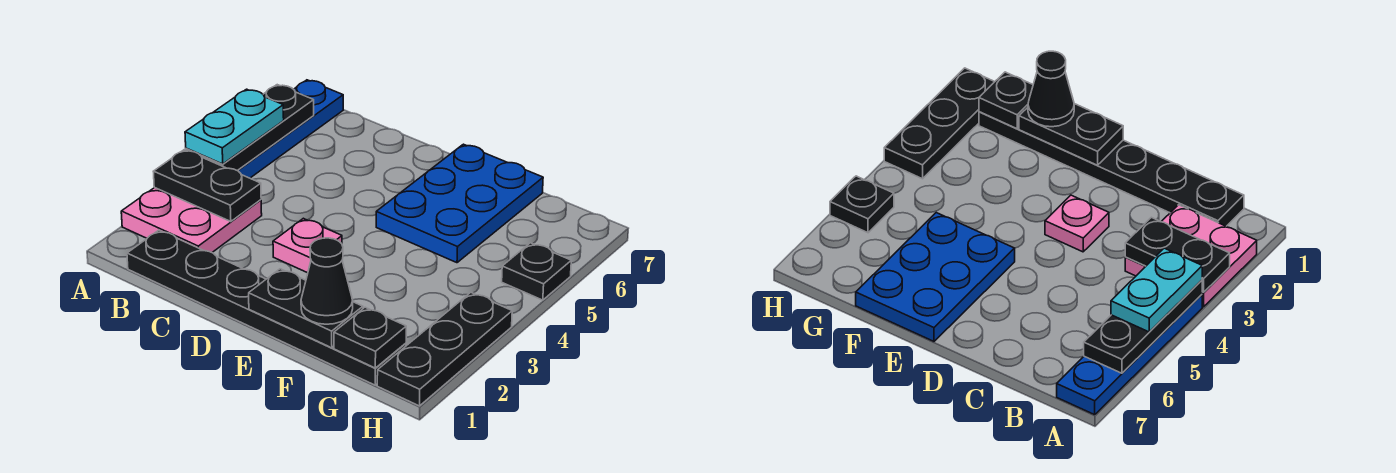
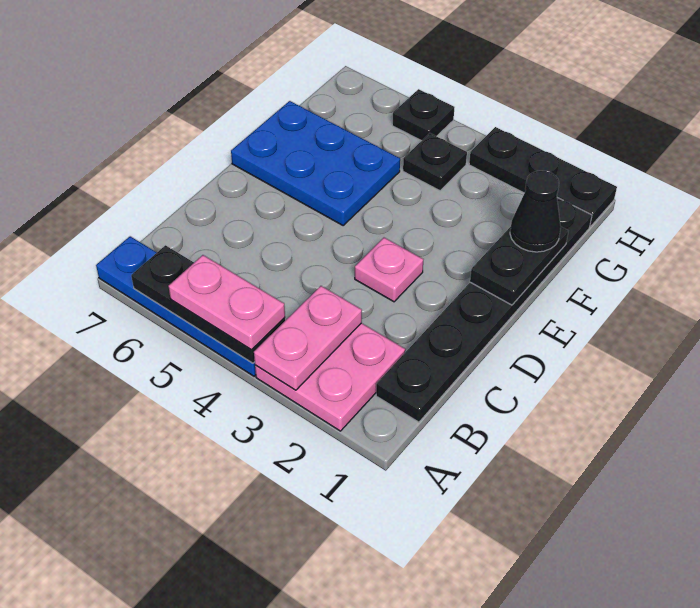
black plate A3:B3 level 2 -> pink plate A3:B3 level 2
cyan plate A4:A5 level 3 -> pink plate A4:A5 level 3
black plate G1 level 2 -> black plate G4 level 1

